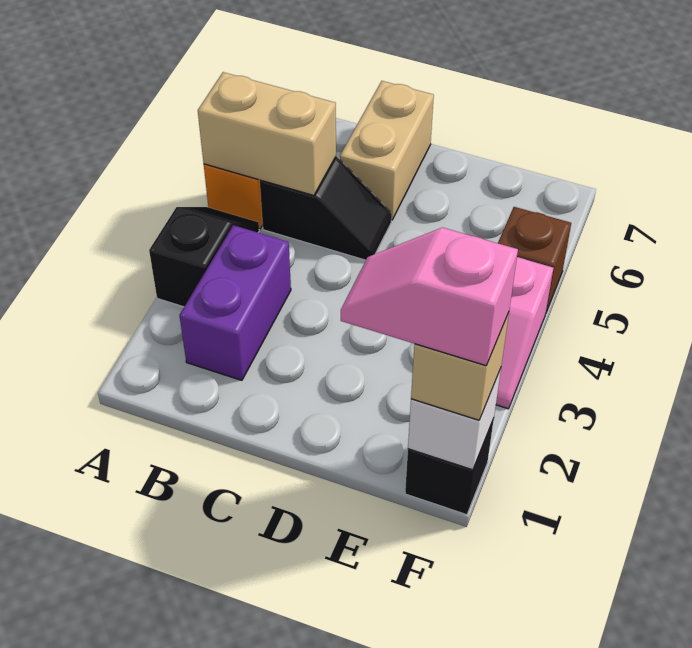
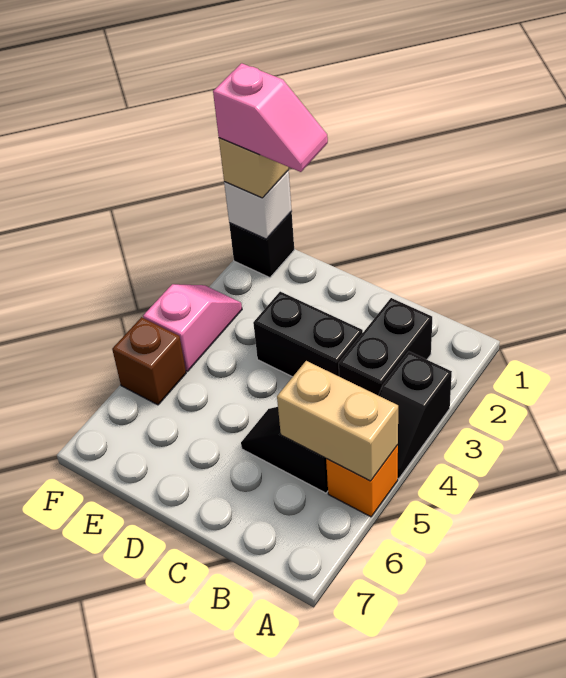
purple brick B2:B3 level 1 -> black brick B2:B3 level 1
none -> black brick C3:D3 level 1
tan brick C6:C7 level 1 -> none

